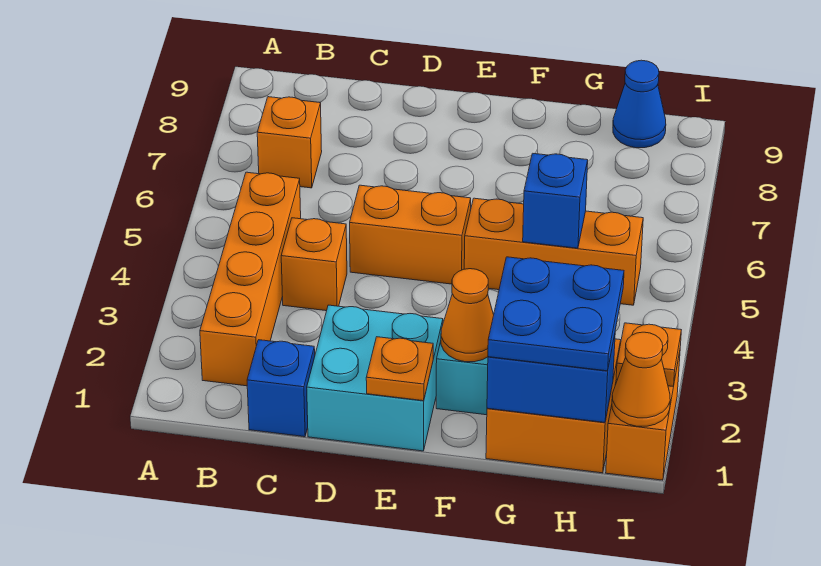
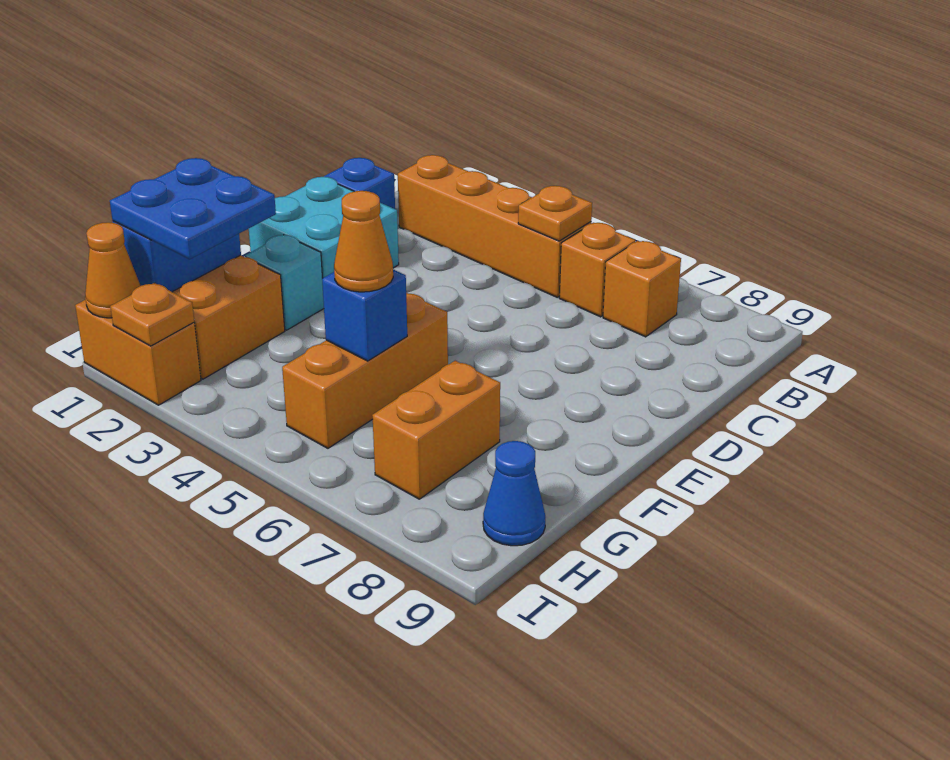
orange brick C4 level 1 -> orange brick B6 level 1
orange brick D5:E5 level 1 -> orange brick G7:H7 level 1
orange plate E1 level 2 -> orange plate B5 level 2
orange cone F2 level 2 -> orange cone G5 level 3

